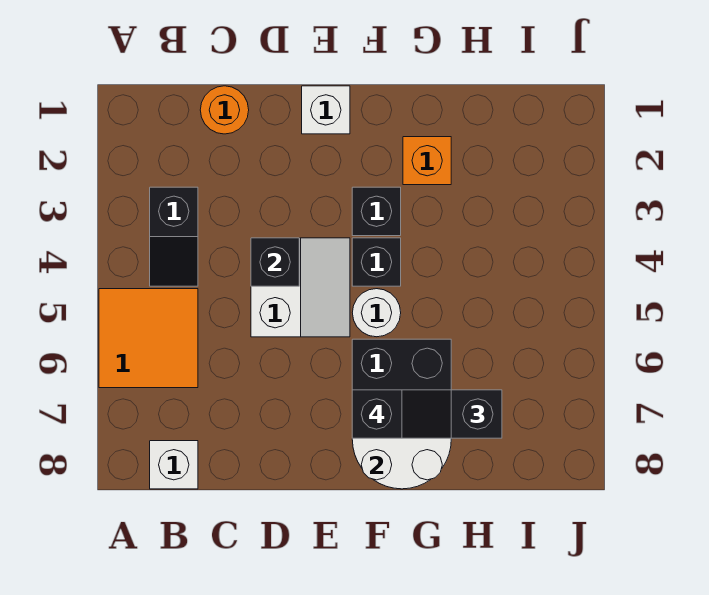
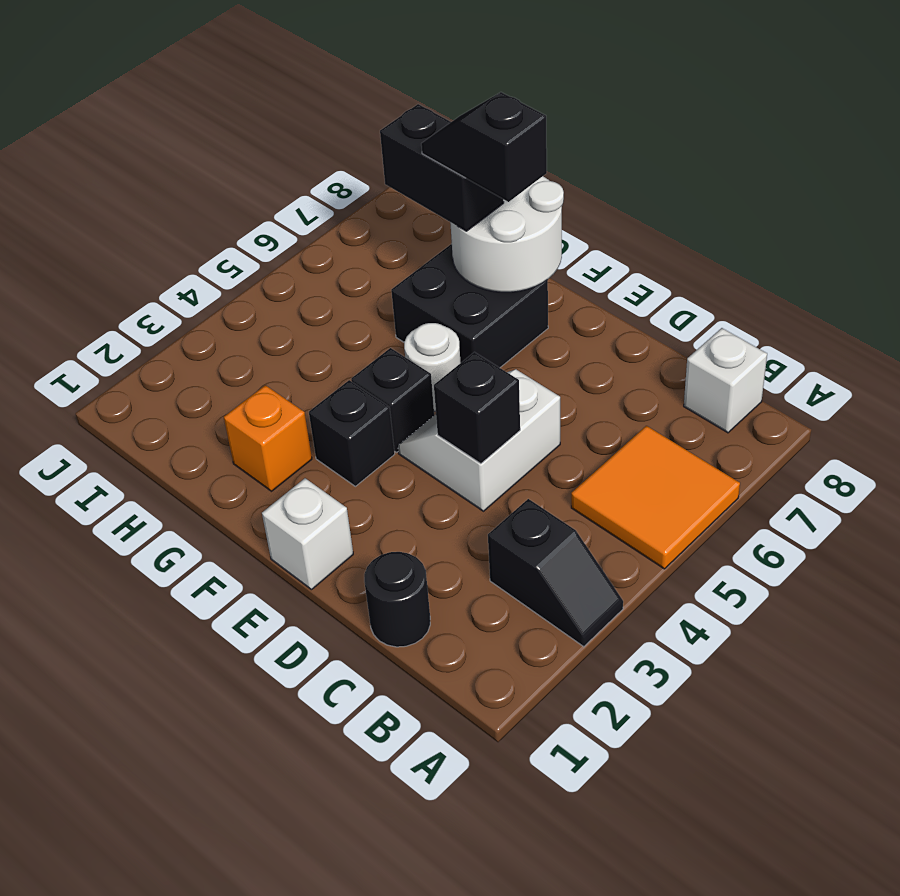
black slope B3:B4 level 1 top 3 -> black slope A3:B3 level 1 top B
orange round brick C1 level 1 -> black round brick C1 level 1

